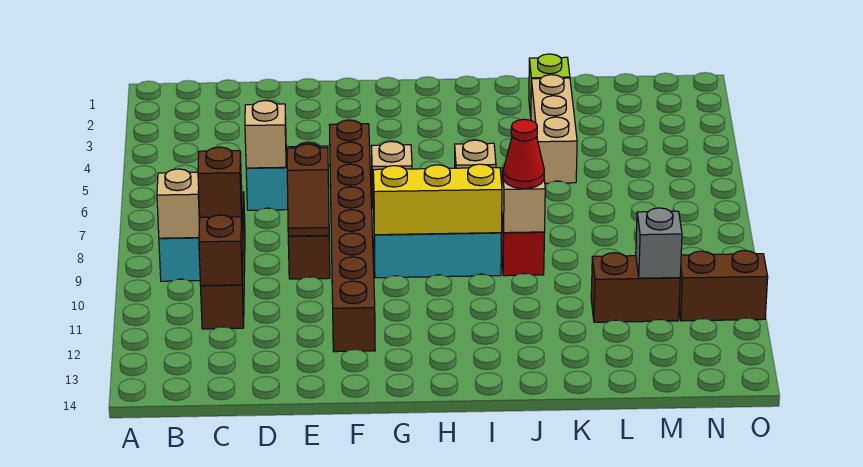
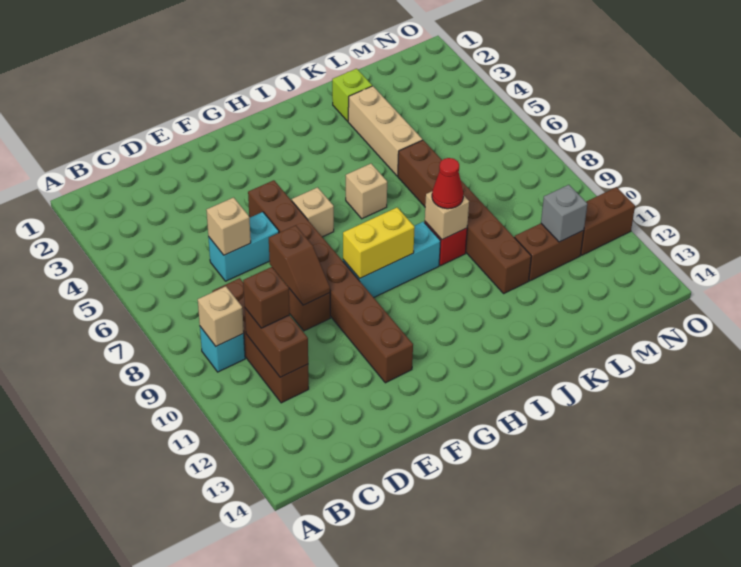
yellow brick G9:I9 level 2 -> yellow brick G9:H9 level 2
none -> brown brick K6:K11 level 1

